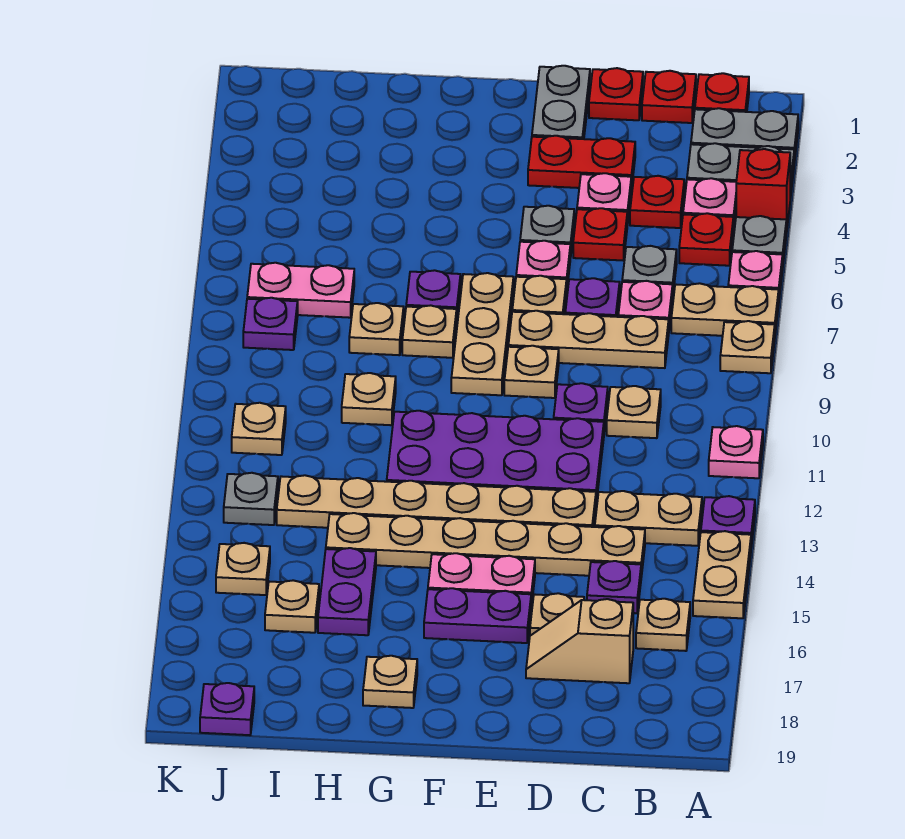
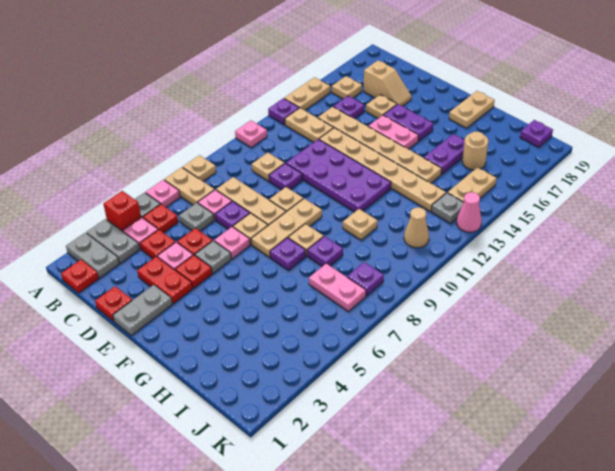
red plate C1 level 1 -> red plate E4 level 1
tan plate G18 level 1 -> tan plate G18:G19 level 1
tan plate H8 level 1 -> purple plate H8 level 1
tan plate I16 level 1 -> tan round brick I16 level 1
tan plate J11 level 1 -> tan cone J11 level 1
tan plate J15 level 1 -> tan plate J14:J15 level 1
none -> pink cone K13 level 1

